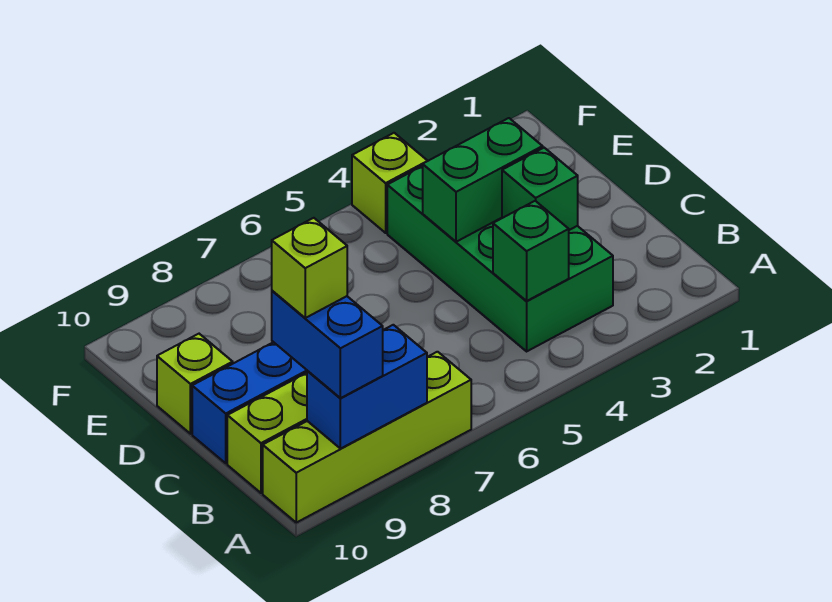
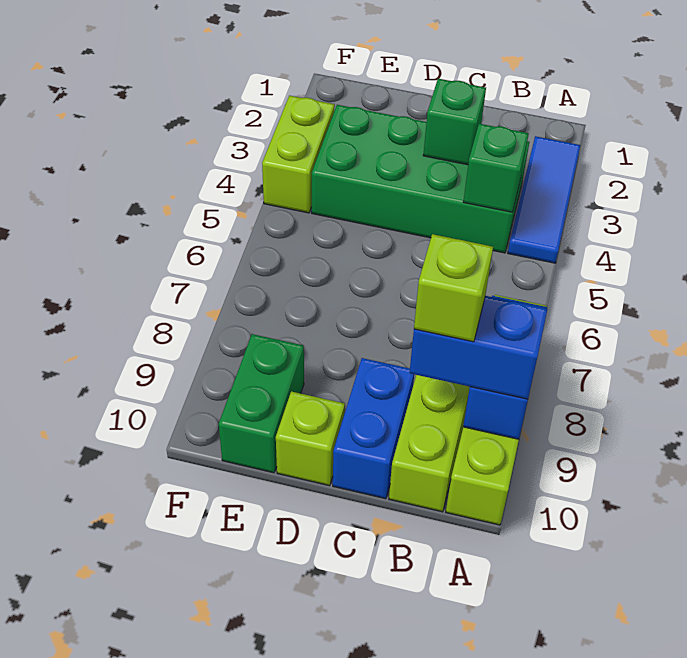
none -> blue tile A2:A4 level 1
green brick D3:D4 level 2 -> green brick E9:E10 level 1
lime brick F4 level 1 -> lime brick F3:F4 level 1

